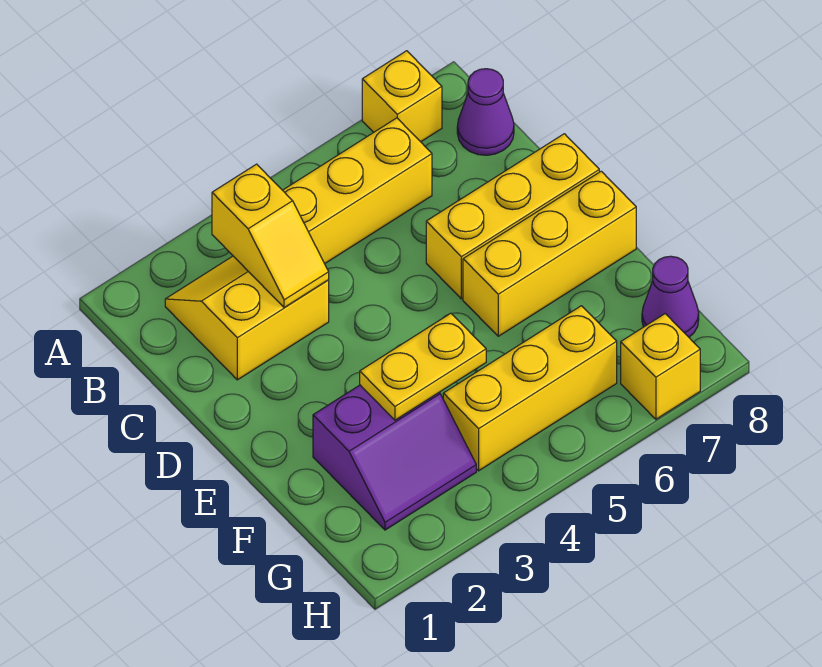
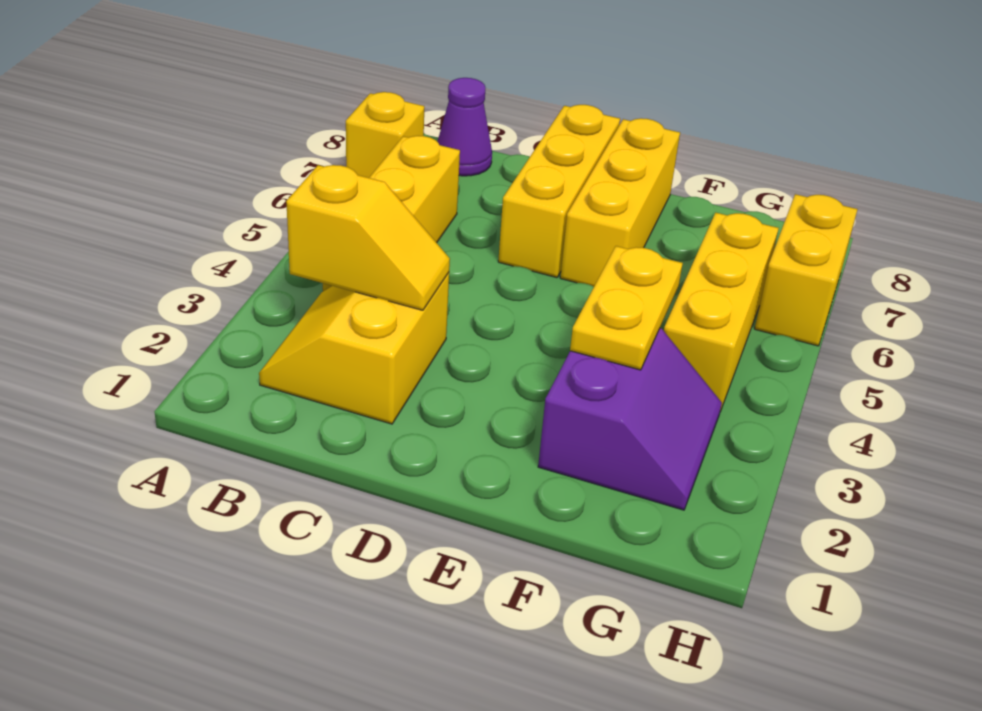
purple cone G8 level 1 -> none
yellow brick H7 level 1 -> yellow brick H6:H7 level 1

